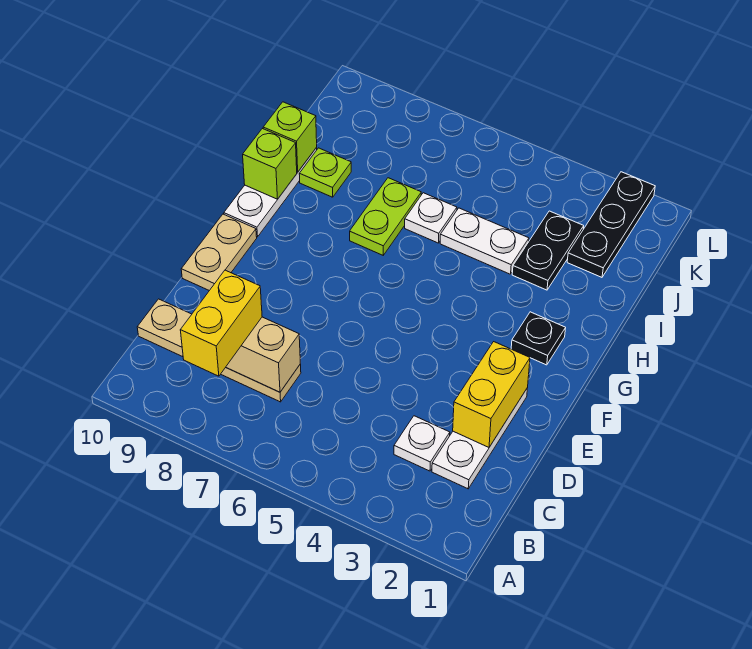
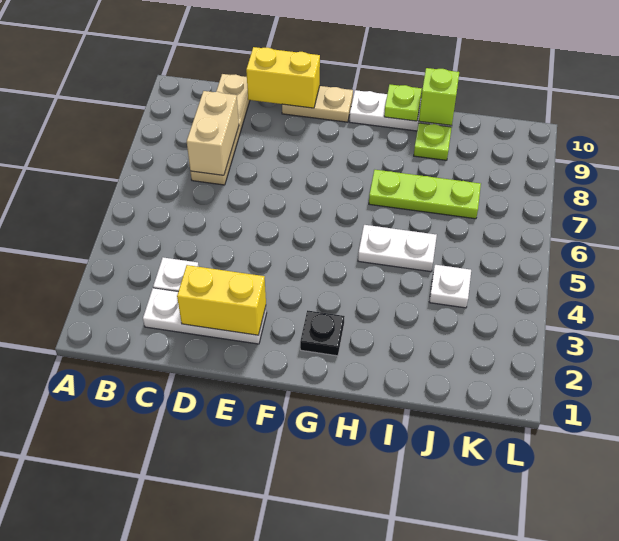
yellow brick B8:C8 level 3 -> yellow brick D10:E10 level 2
lime plate H7:I7 level 1 -> lime plate H7:J7 level 1
lime brick H10 level 2 -> lime plate H10 level 2
black plate I3:J3 level 1 -> none
white plate I4:I5 level 1 -> white plate H5:I5 level 1
white plate I6 level 1 -> white plate J4 level 1
black plate J2:L2 level 1 -> none

